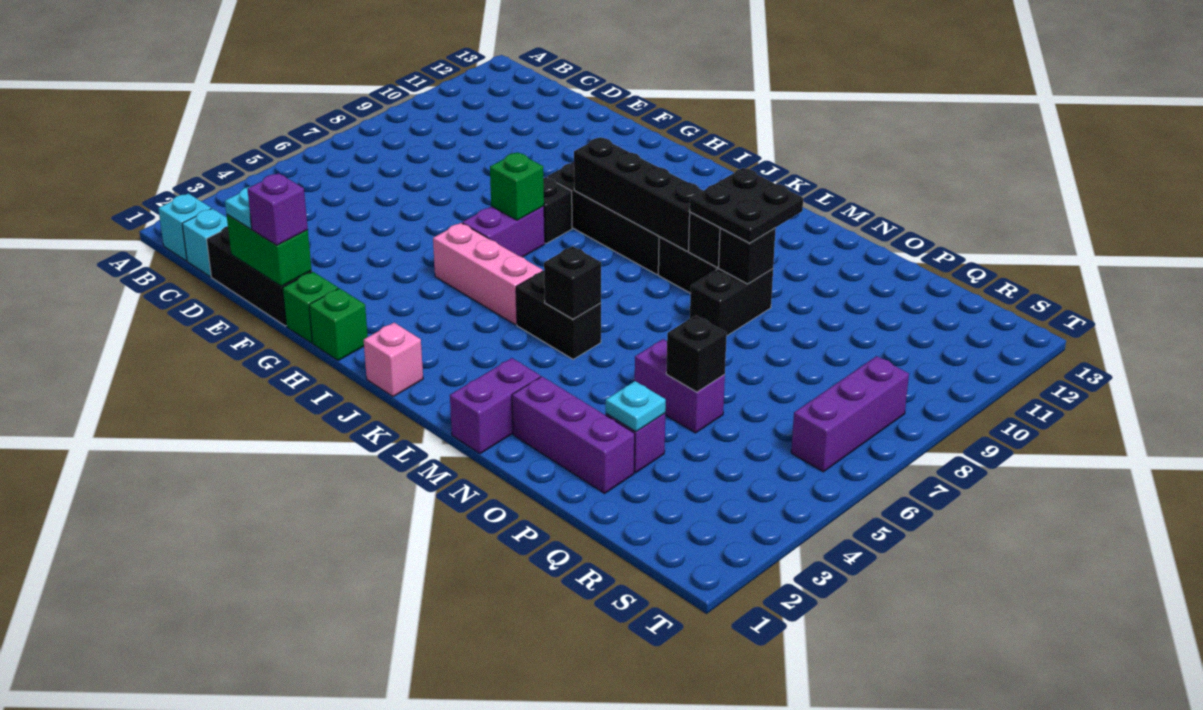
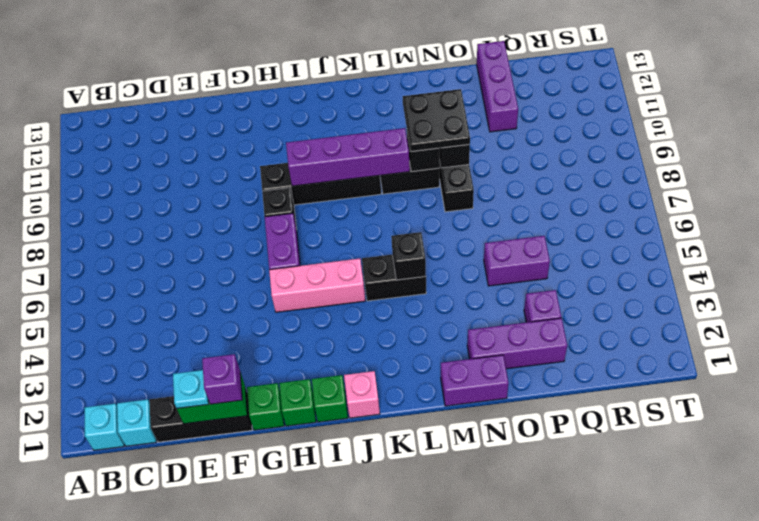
green brick H7 level 2 -> green brick I1 level 1
black brick I9:L9 level 2 -> purple brick I9:L9 level 2
purple brick M1:M2 level 1 -> purple brick M1:N1 level 1
cyan plate P3 level 2 -> none
black brick P5 level 2 -> none
purple brick S6:S8 level 1 -> purple brick P11:P13 level 1

